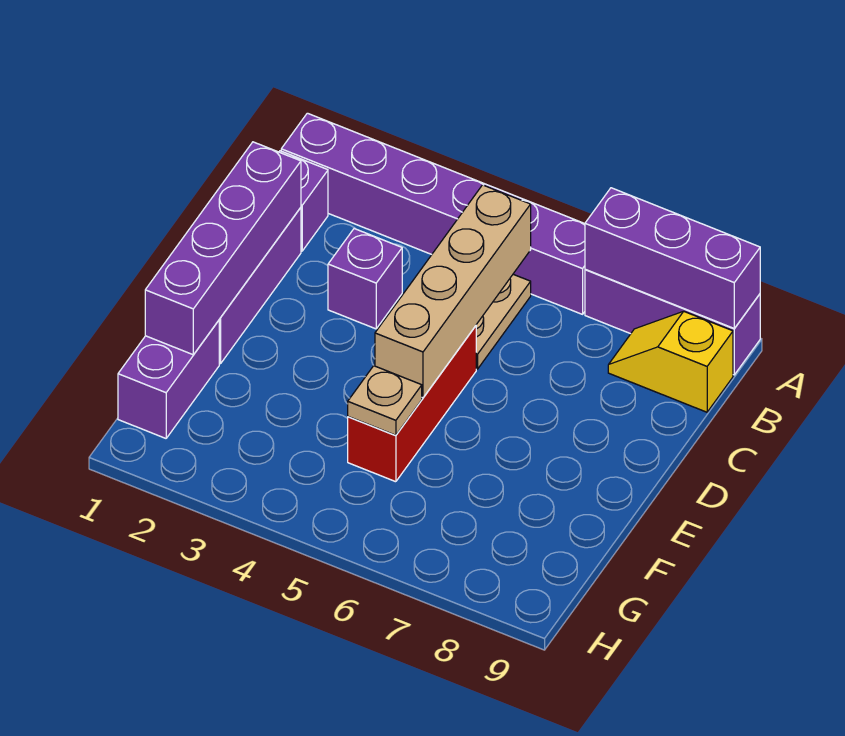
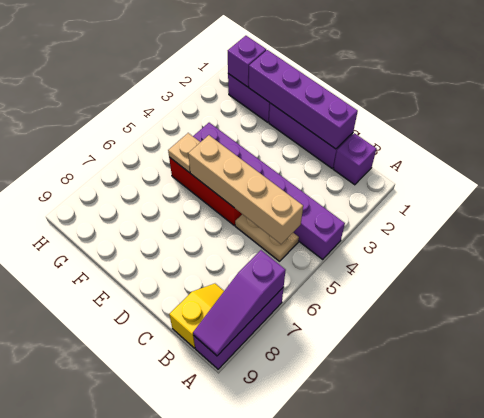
purple brick A1:A6 level 1 -> purple brick A4:F4 level 1
purple brick A7:A9 level 2 -> purple slope A7:A9 level 2 top 7
purple brick C3 level 1 -> purple brick G1 level 2

